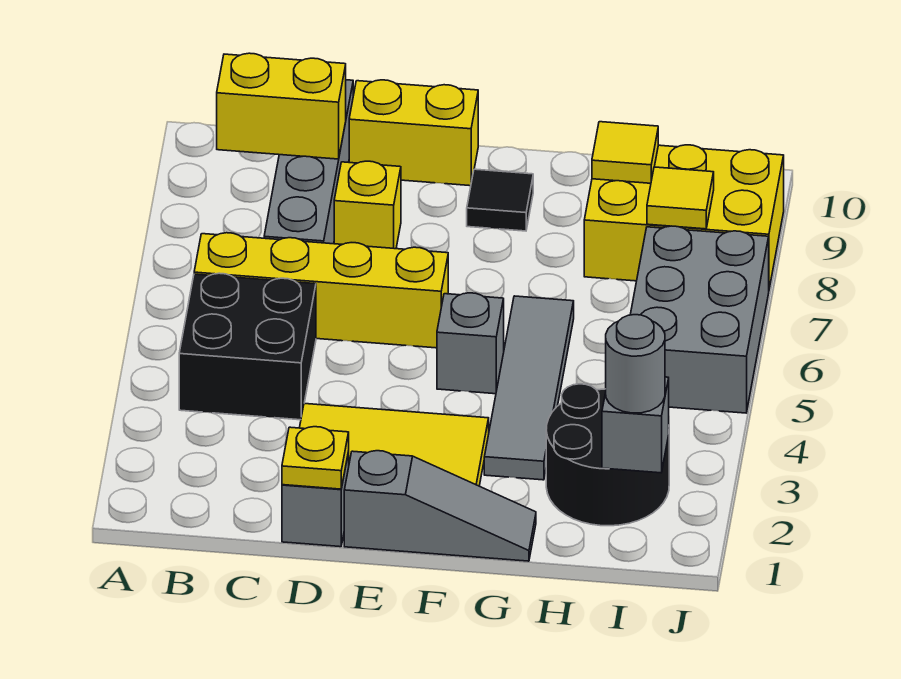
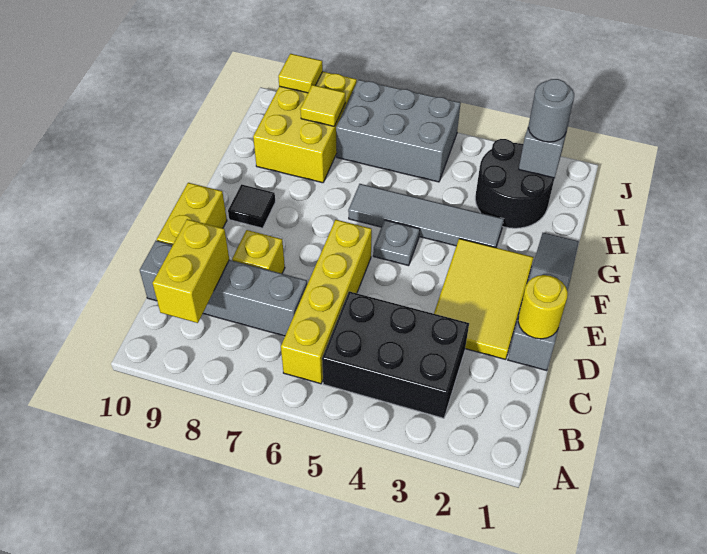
black brick B4:C5 level 1 -> black brick B3:C5 level 1
yellow plate D1 level 2 -> yellow round brick D1 level 2
grey brick F5 level 1 -> grey plate F5 level 1
yellow tile H9 level 2 -> yellow tile J9 level 2

